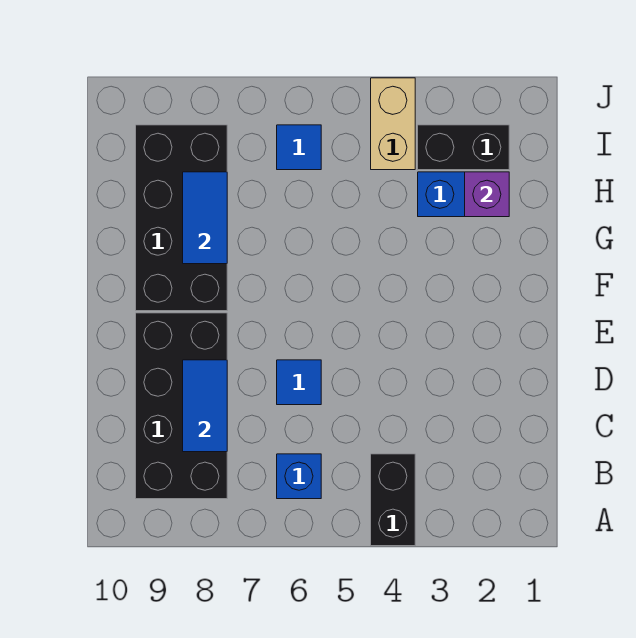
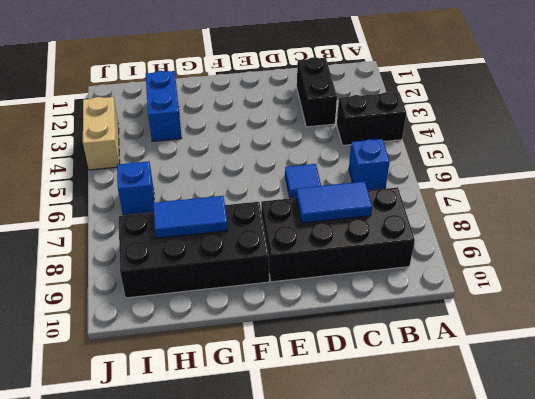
purple brick H2 level 2 -> none
black brick I2:I3 level 1 -> black brick C2:C3 level 1
tan brick I4:J4 level 1 -> tan brick J3:J4 level 1
blue tile I6 level 1 -> blue brick I6 level 1

